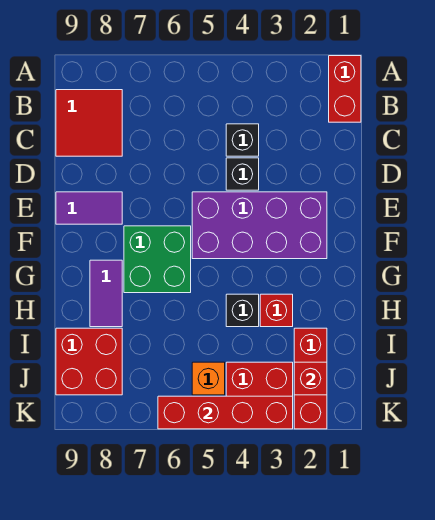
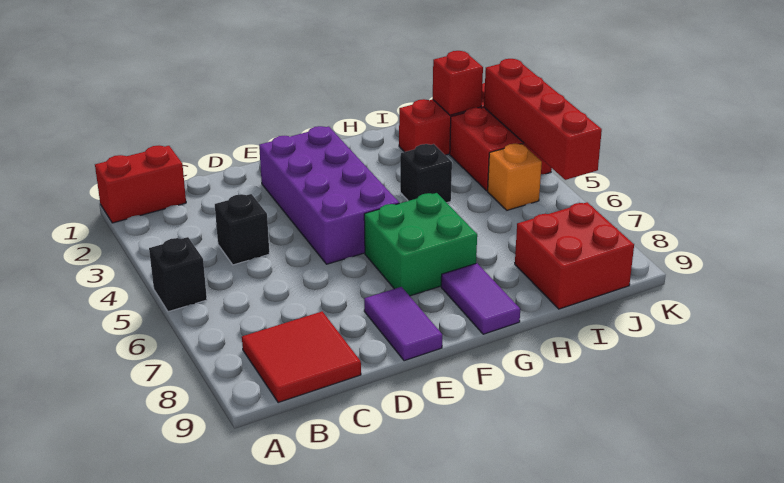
black brick D4 level 1 -> black brick A5 level 1
purple tile G8:H8 level 1 -> purple tile G8:G9 level 1
red brick H3 level 1 -> none

